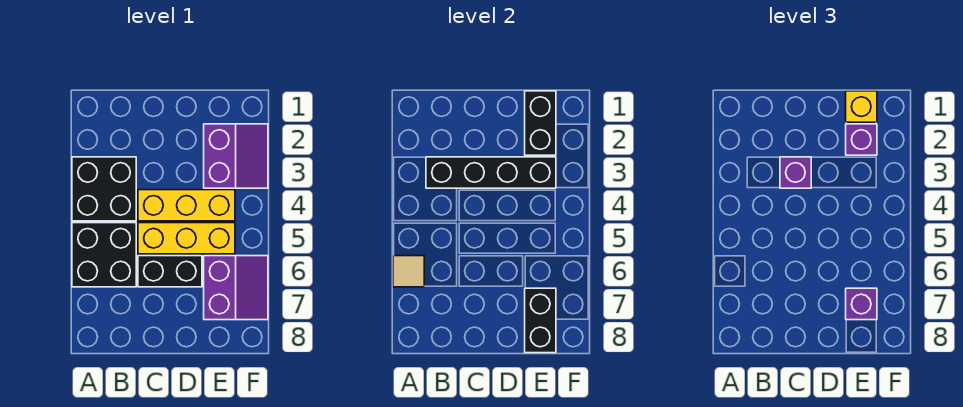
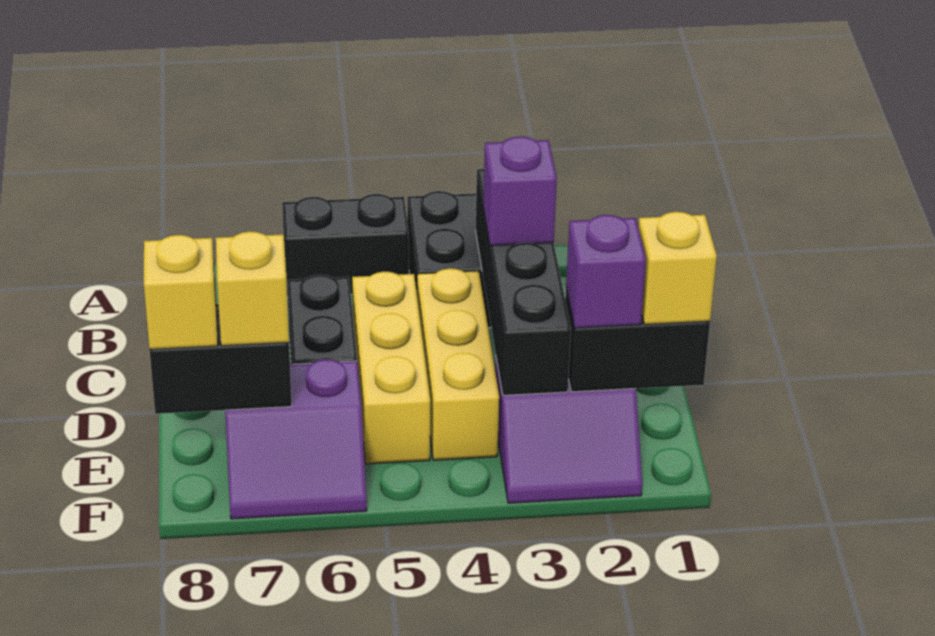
black brick A5:B6 level 1 -> black brick A5:A6 level 1
tan tile A6 level 2 -> none
purple brick E7 level 3 -> yellow brick E7 level 3
none -> yellow brick E8 level 3

